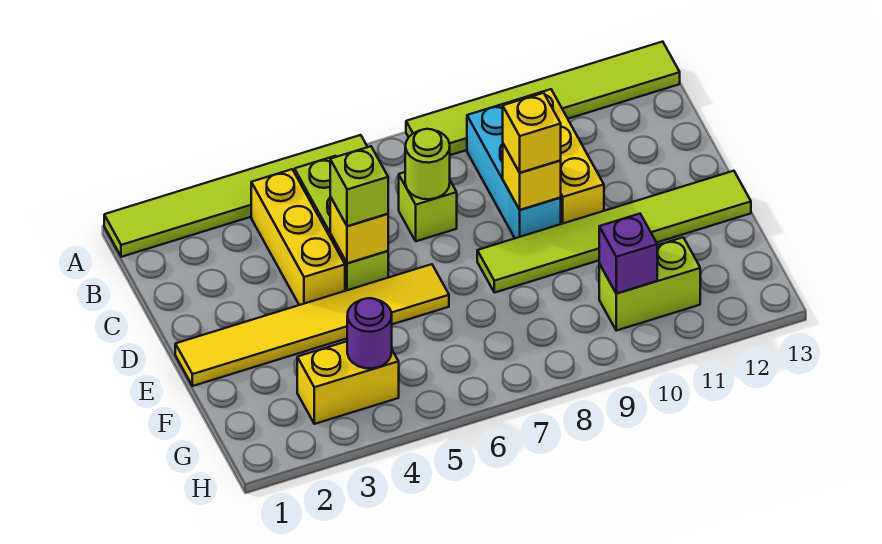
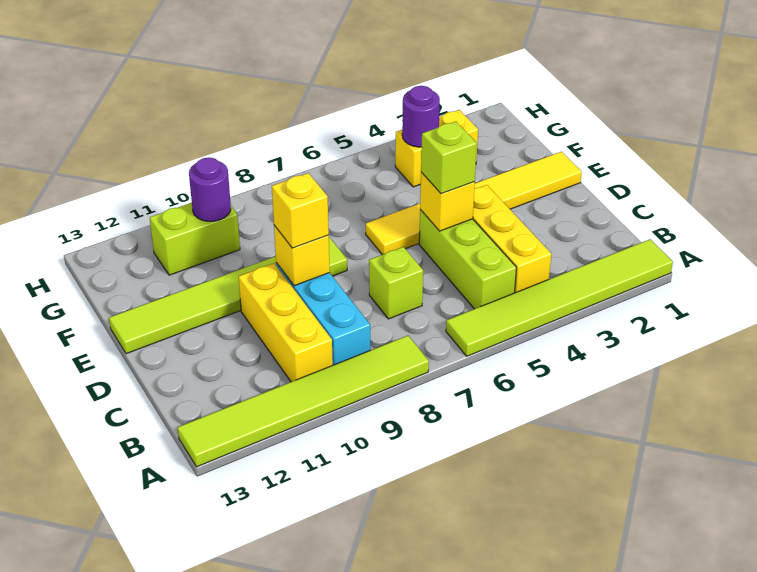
lime round brick C7 level 2 -> none
purple brick G10 level 2 -> purple round brick G10 level 2

